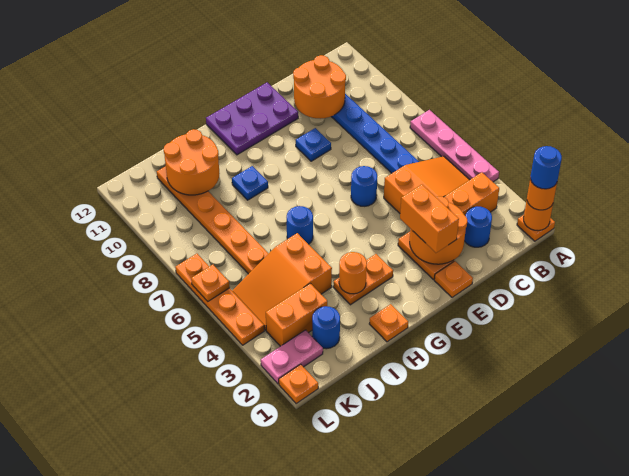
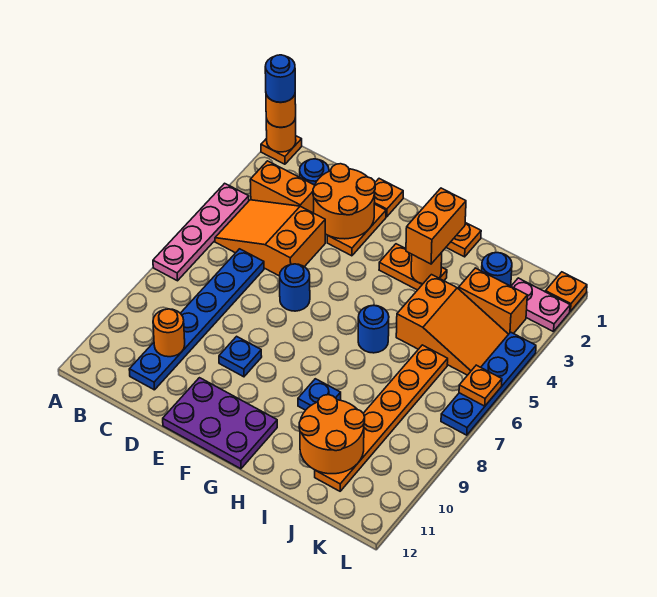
orange round brick C10:D11 level 2 -> orange round brick C10 level 2
orange brick E2:E3 level 3 -> orange brick H2:H3 level 3
orange plate L4:L7 level 1 -> blue plate L4:L7 level 1

